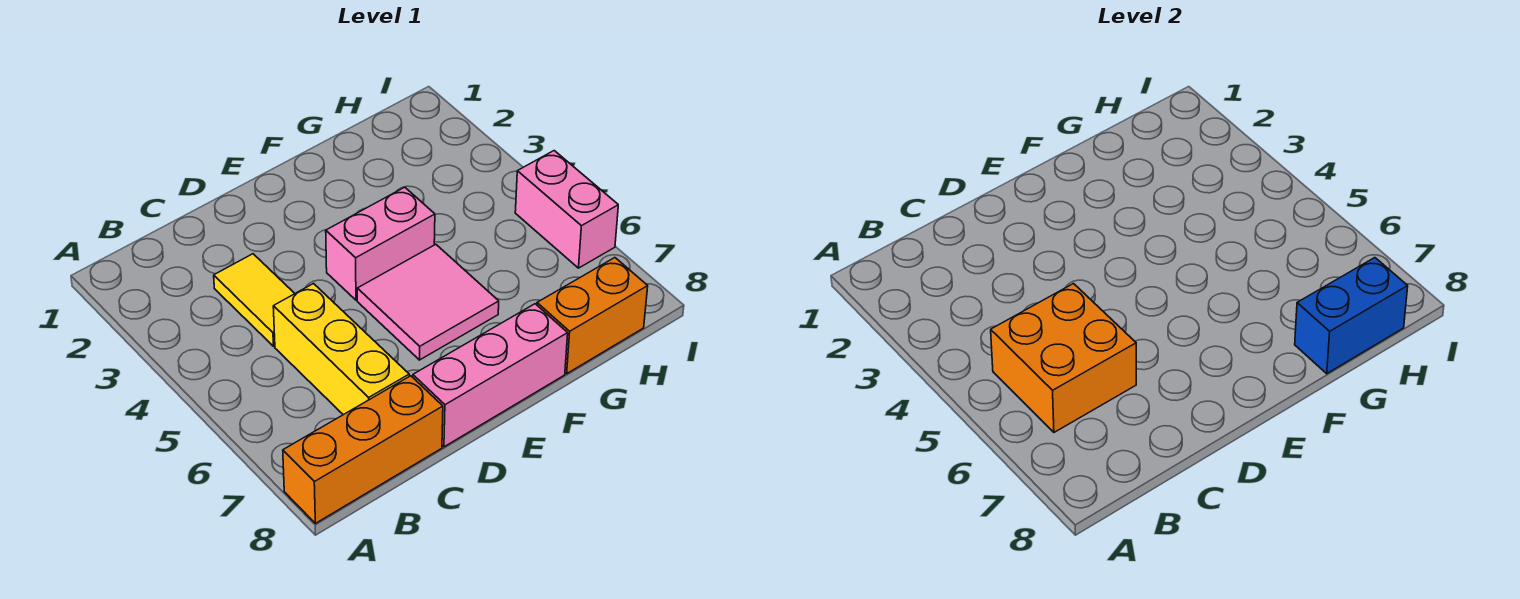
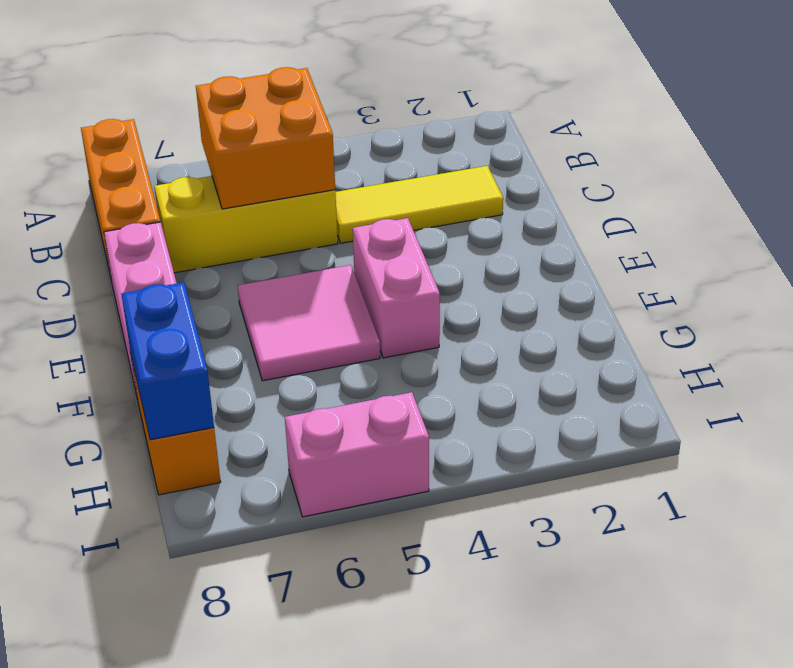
yellow tile C3:C4 level 1 -> yellow tile C2:C4 level 1

